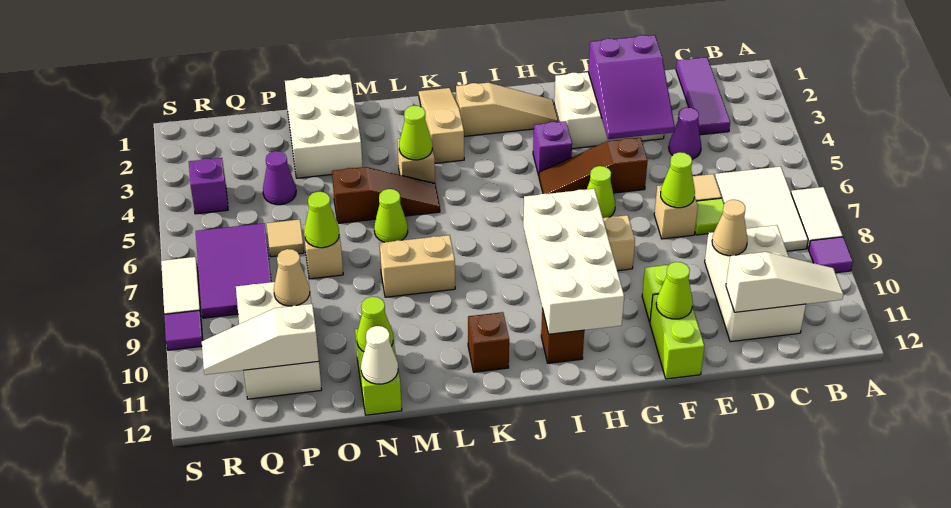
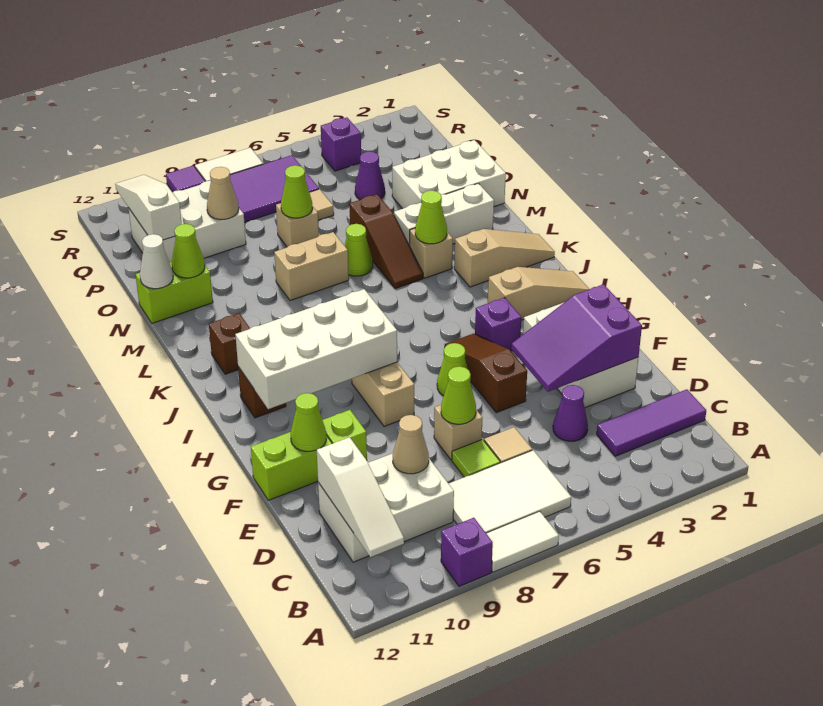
purple tile A9 level 1 -> purple brick A9 level 1
tan slope H2:J2 level 1 top J -> tan slope I1:I3 level 1 top 3
tan brick L8:M8 level 1 -> tan brick M7:M8 level 1
none -> white brick M2:M4 level 1

